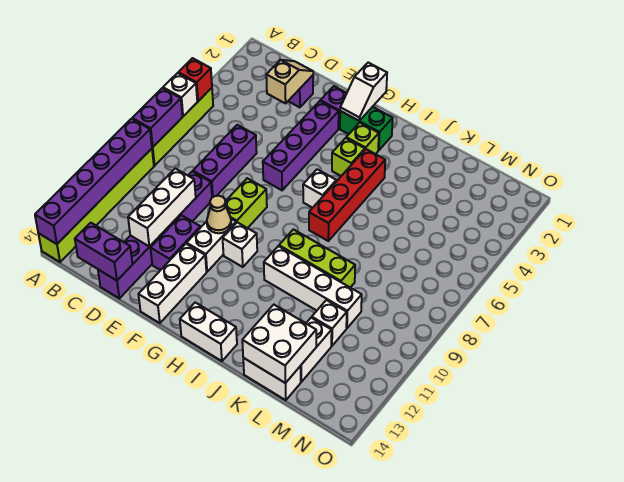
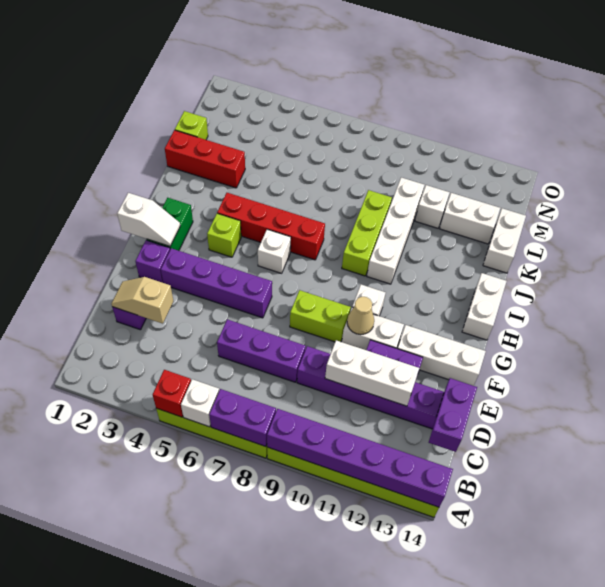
lime brick H3 level 1 -> lime brick L1 level 1
none -> red brick K1:K3 level 1
white brick K13:L14 level 2 -> none

